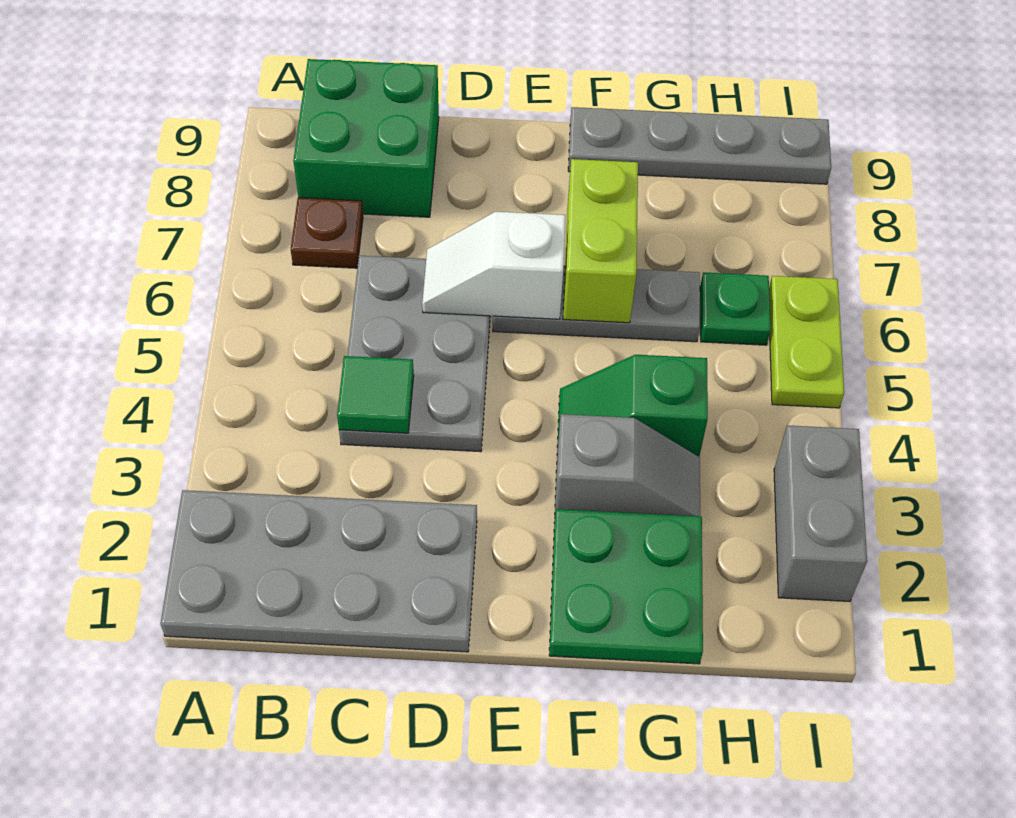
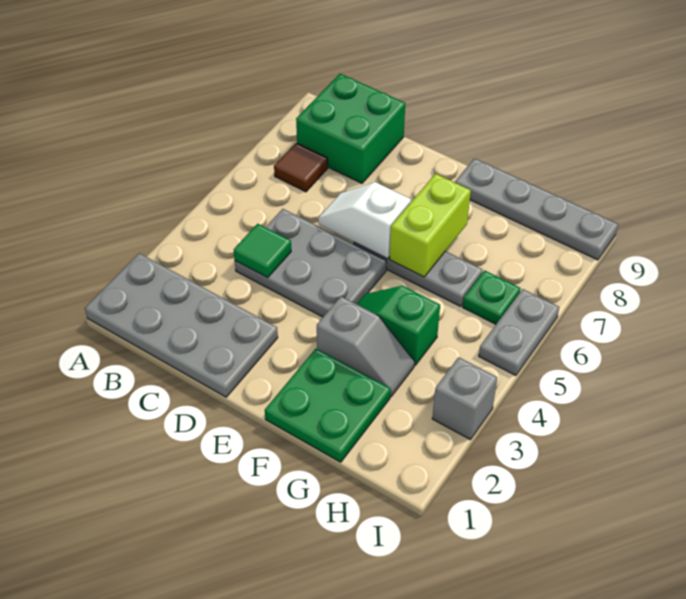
brown plate B7 level 1 -> brown tile B7 level 1
grey plate C4:D6 level 1 -> grey plate C4:E5 level 1
grey brick I2:I3 level 1 -> grey brick I3 level 1
lime plate I5:I6 level 1 -> grey plate I5:I6 level 1

